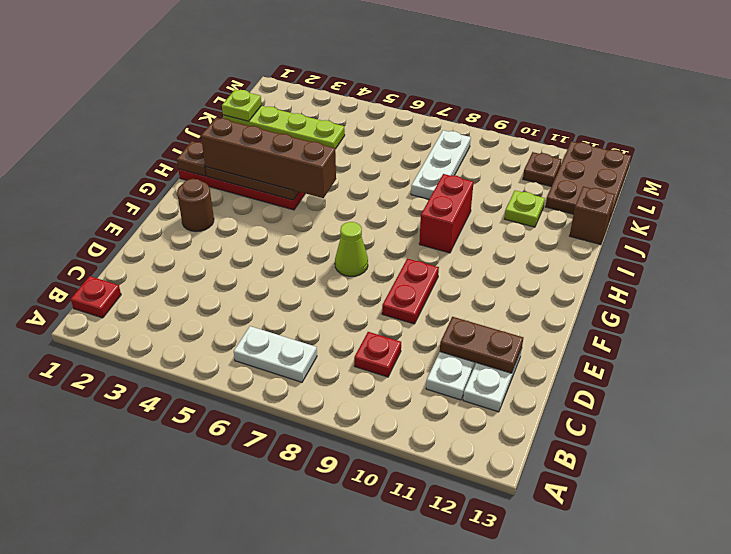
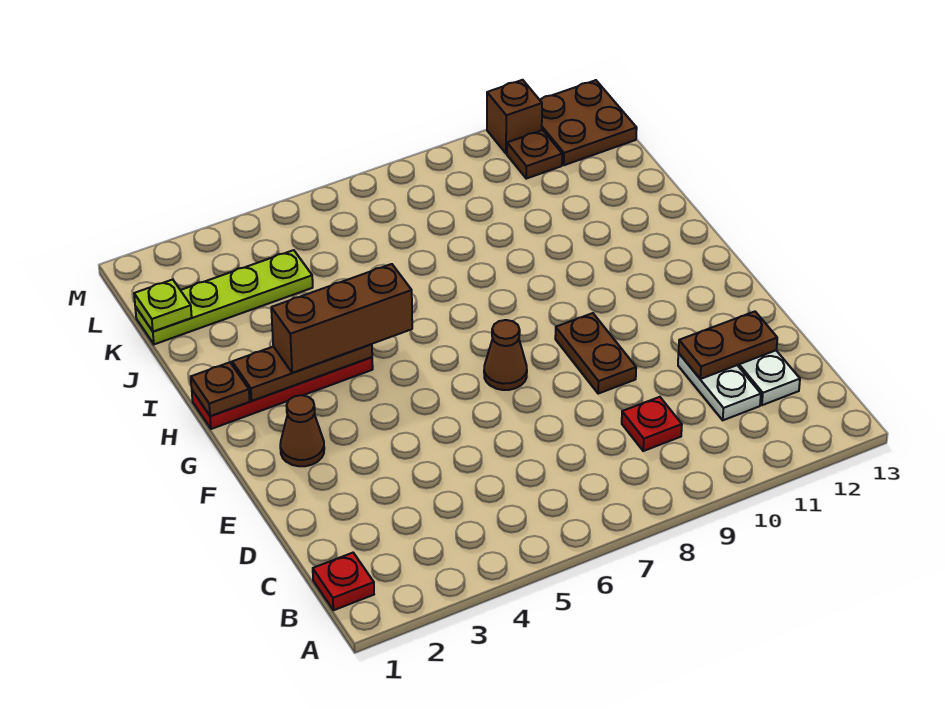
white plate B6:B7 level 1 -> none
red plate E9:F9 level 1 -> brown plate E9:F9 level 1
brown round brick F2 level 1 -> brown cone F2 level 1
lime cone F7 level 1 -> brown cone F7 level 1
brown brick H2:H5 level 3 -> brown brick H3:H5 level 3
red brick H9:I9 level 1 -> none
white plate J8:L8 level 1 -> none
lime plate J11 level 1 -> none
brown brick J13 level 1 -> brown brick M11 level 1
brown plate K12:M13 level 1 -> brown plate L12:M13 level 1

